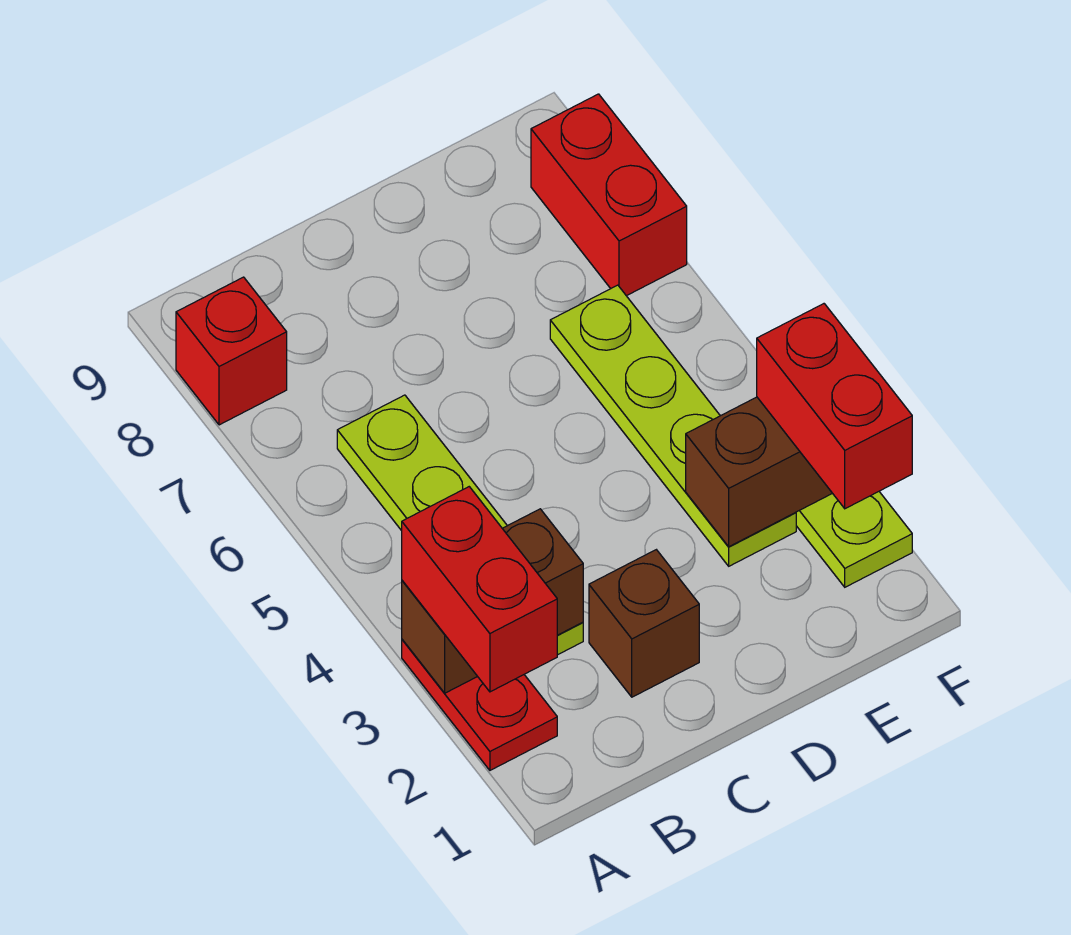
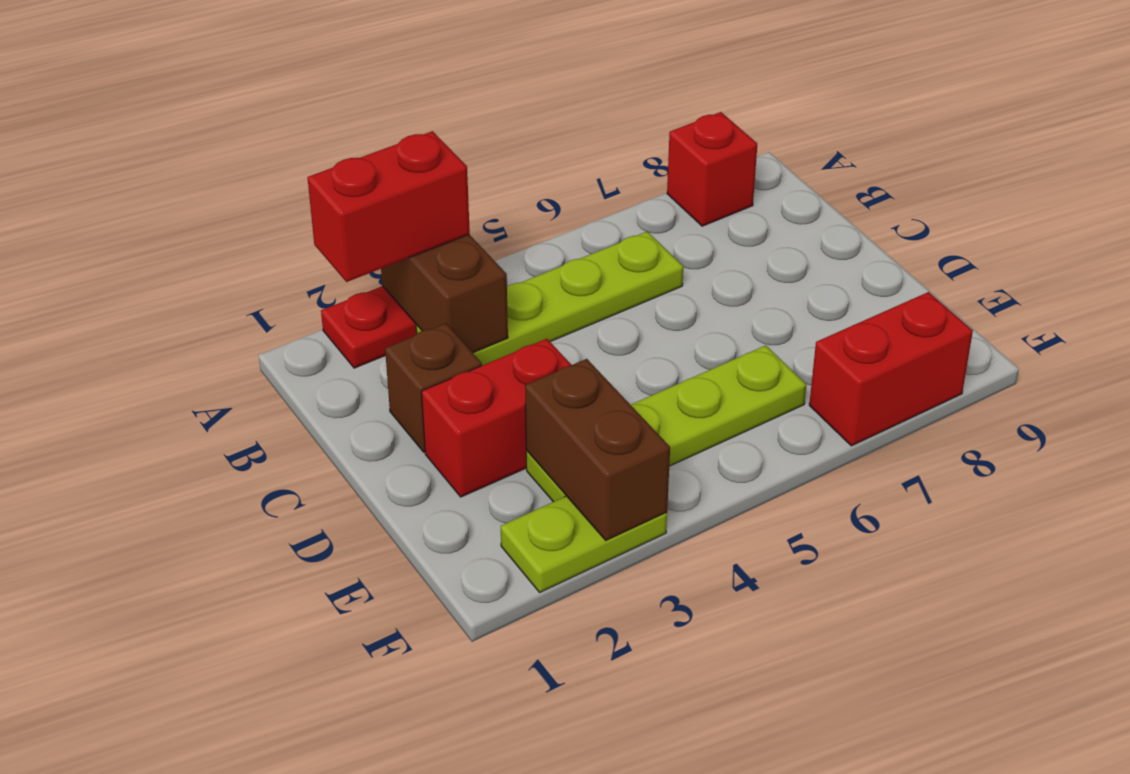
red brick F2:F3 level 3 -> red brick D2:D3 level 1

